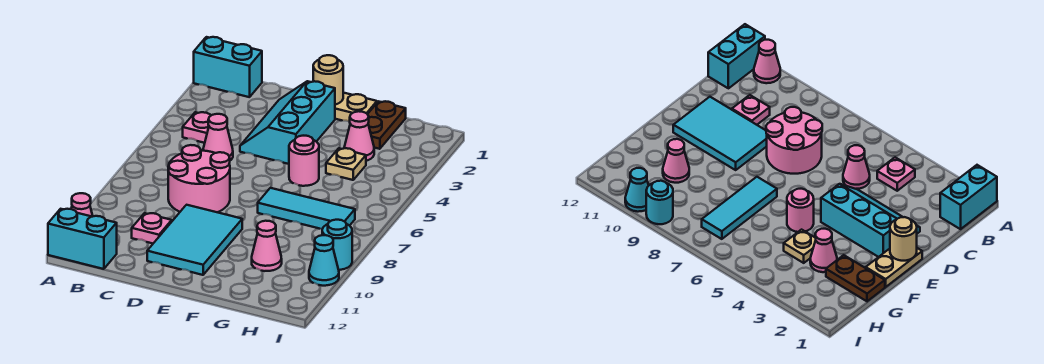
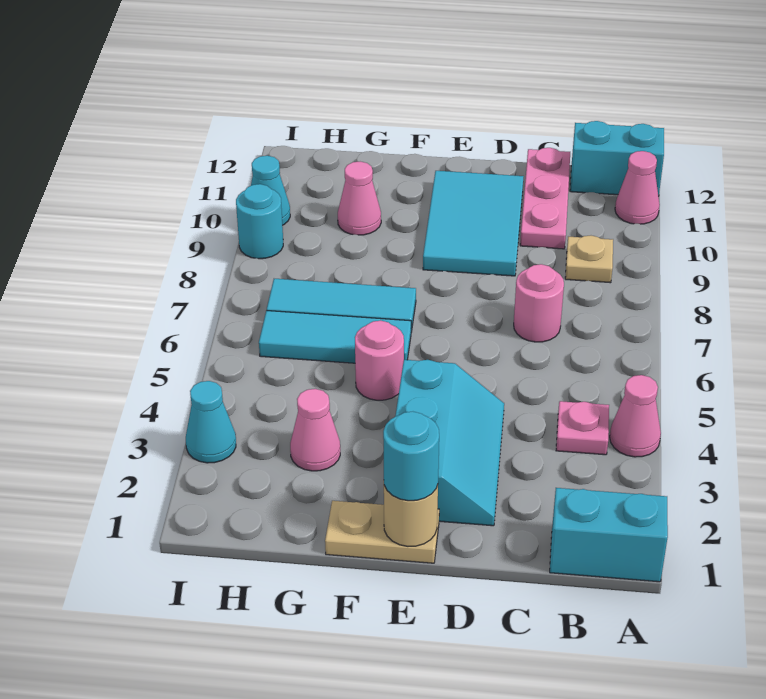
pink cone C5 level 1 -> pink cone A4 level 1
pink round brick C7:D8 level 1 -> pink round brick C7 level 1
pink plate C10 level 1 -> pink plate C10:C12 level 1
none -> cyan round brick E1 level 3
none -> cyan tile F6:H6 level 1
brown plate G1:G2 level 1 -> none
tan plate G4 level 1 -> tan plate B9 level 1
none -> cyan cone I3 level 1

